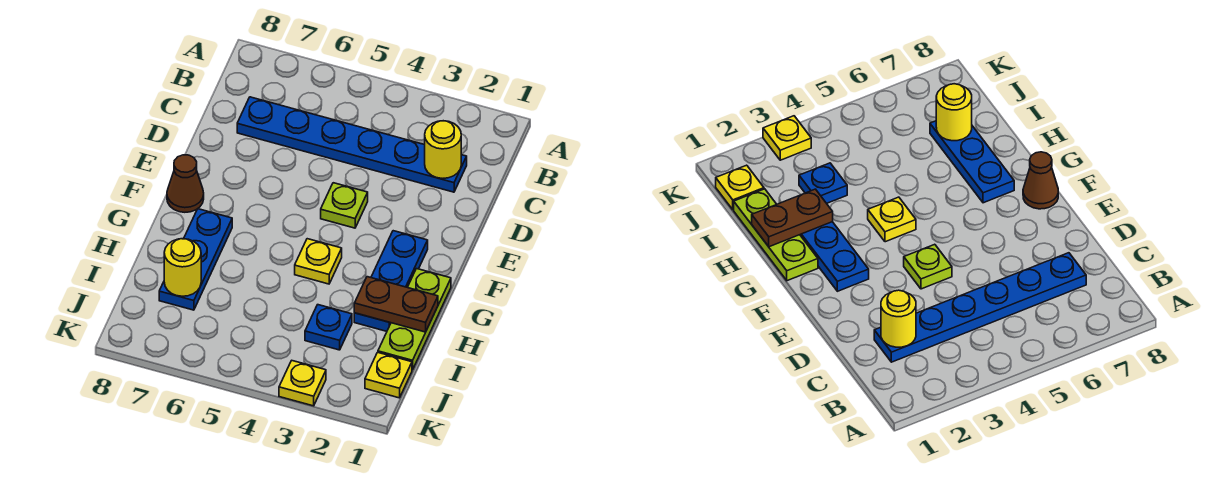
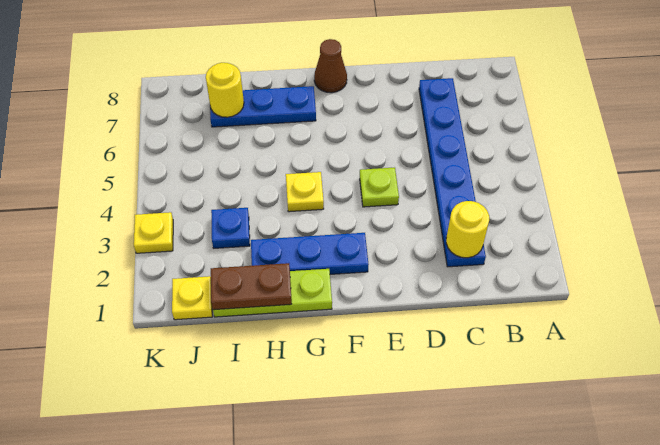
brown plate H1:H2 level 2 -> brown plate H1:I1 level 2

